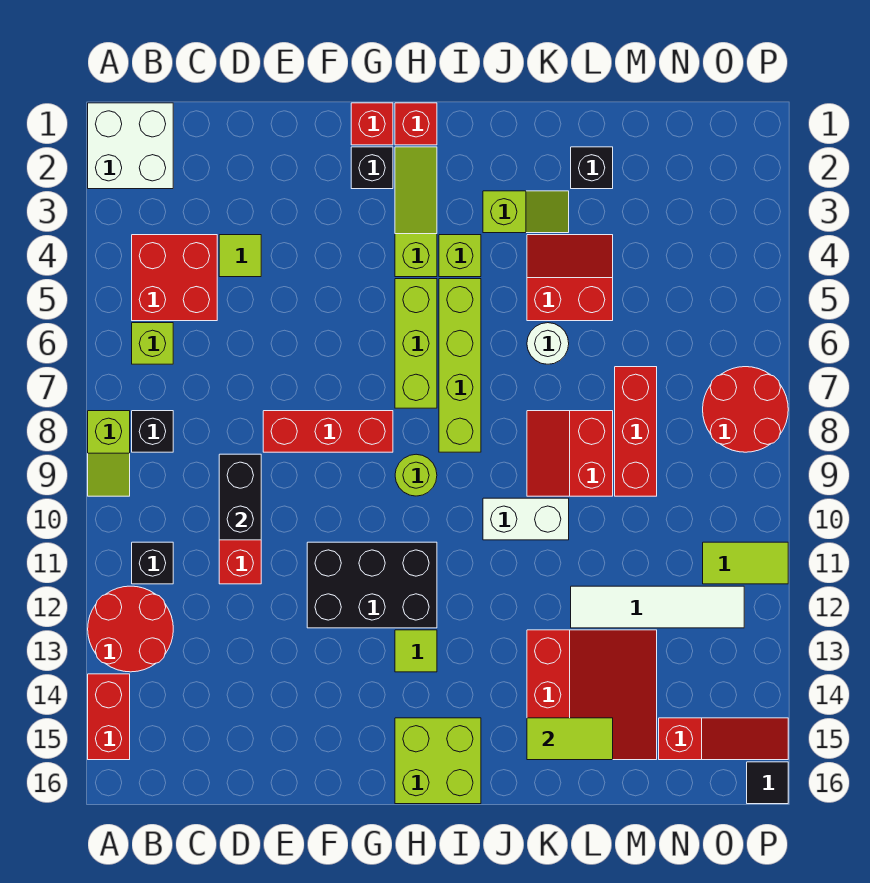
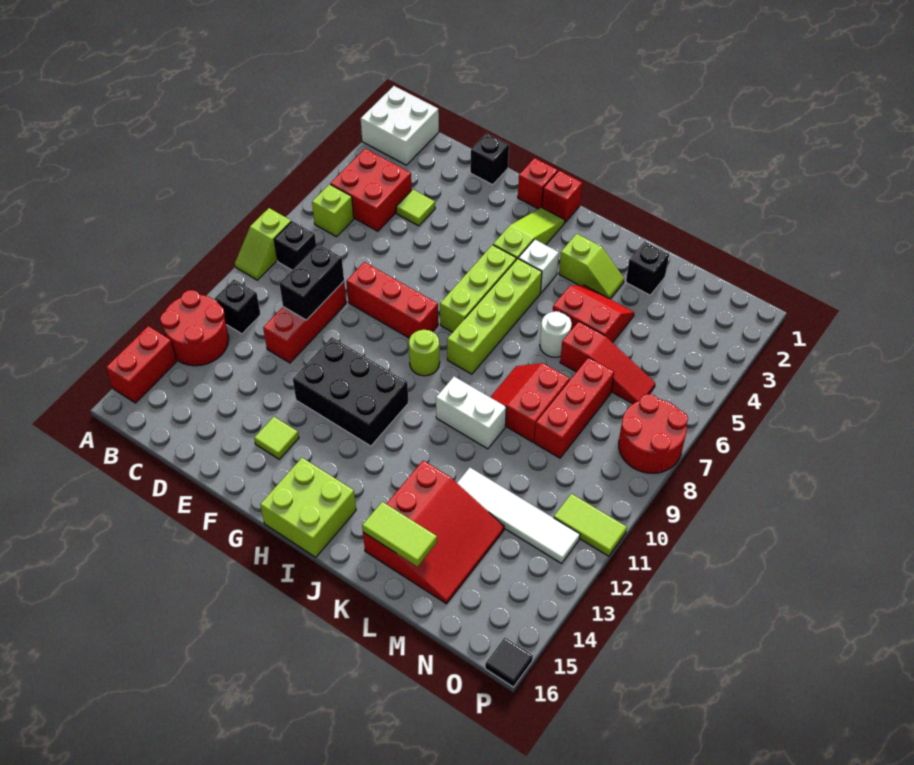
black brick G2 level 1 -> black brick E1 level 1
lime tile H13 level 1 -> lime tile F14 level 1
lime brick I4 level 1 -> white brick I4 level 1
red slope N15:P15 level 1 top N -> red slope L6:N6 level 1 top L

